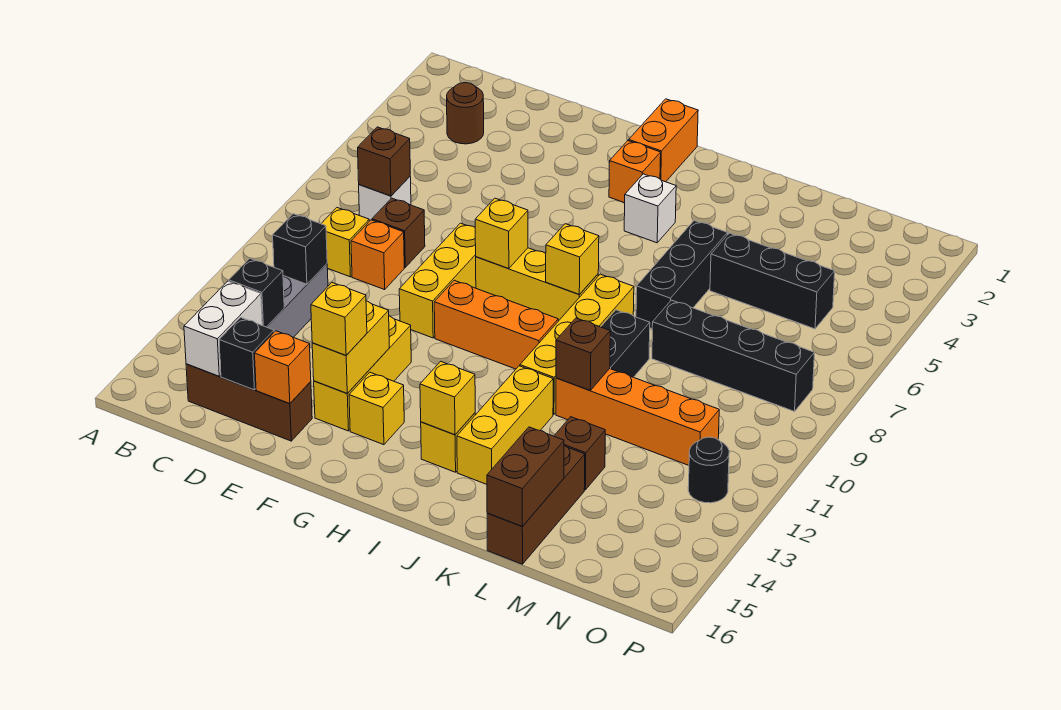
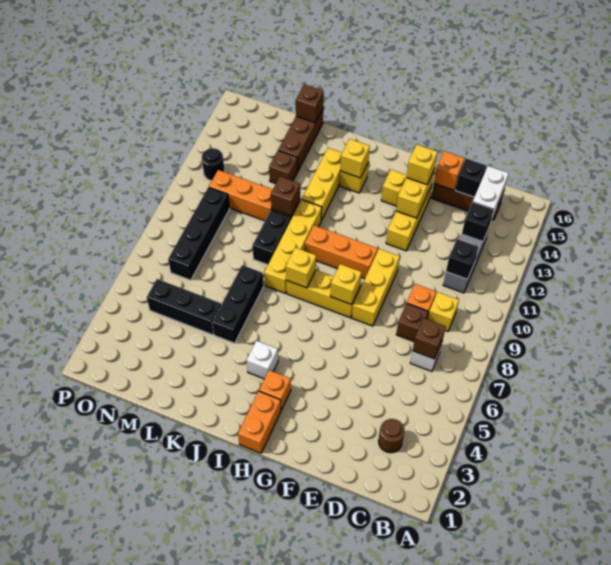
black brick L8:O8 level 1 -> black brick N7:N10 level 1
brown brick L15:L16 level 2 -> brown brick L16 level 2

